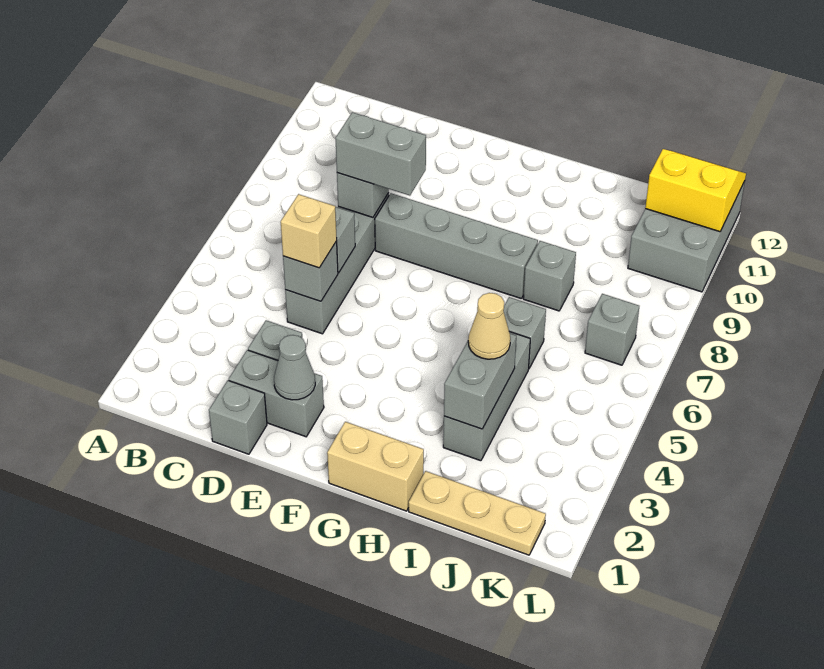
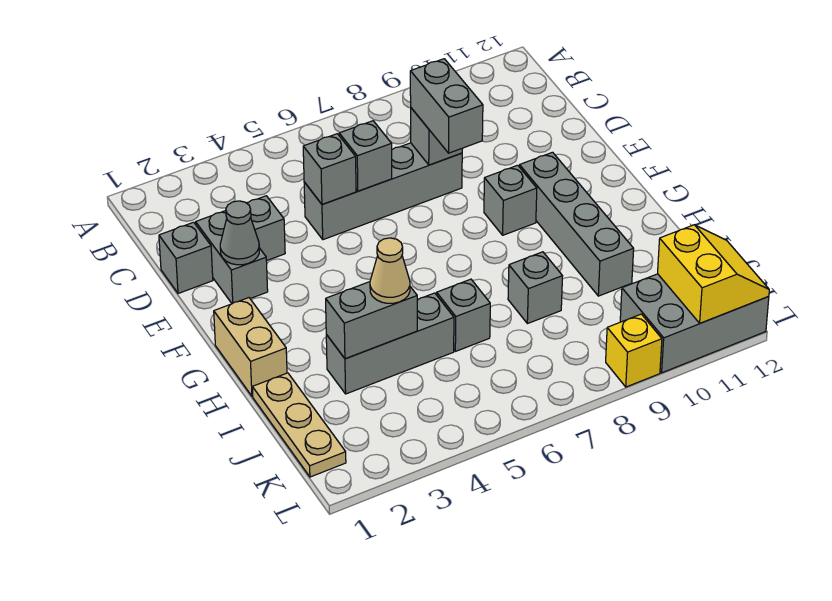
tan brick D5 level 3 -> none
grey brick E8:H8 level 1 -> grey brick F10:I10 level 1
grey brick K7 level 1 -> grey brick F9 level 1
none -> yellow brick L9 level 1

